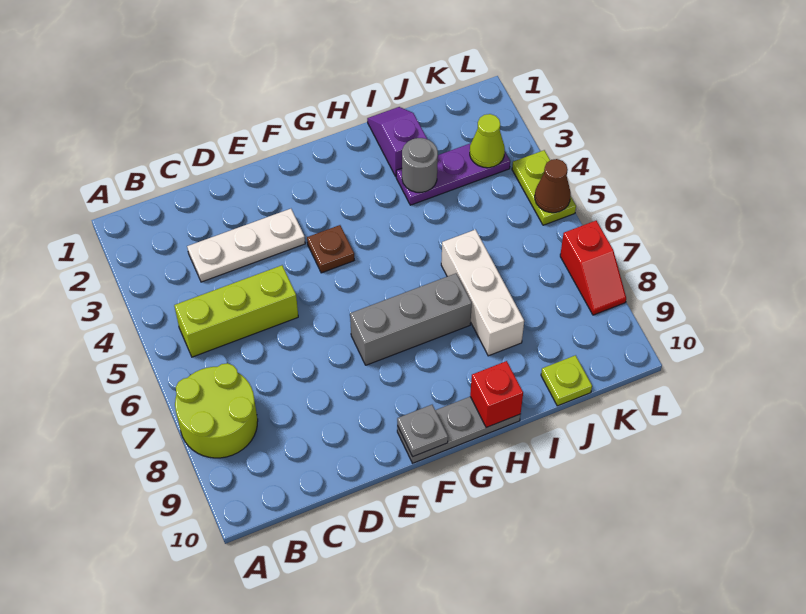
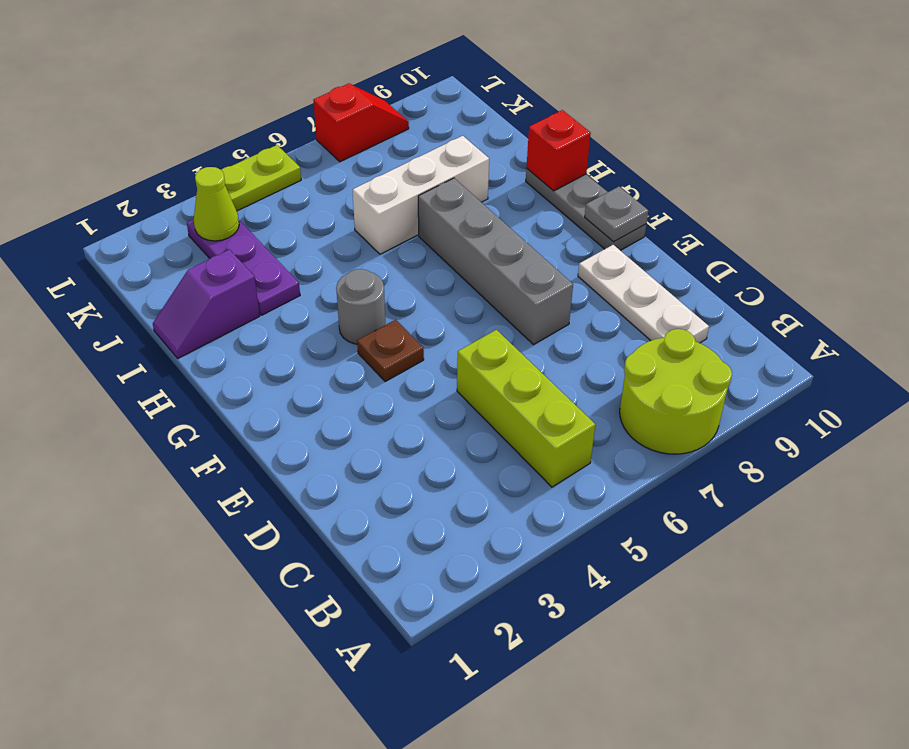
white plate C3:E3 level 1 -> white plate C9:E9 level 1
grey brick F7:H7 level 1 -> grey brick E7:H7 level 1
grey round brick I3 level 2 -> grey round brick G4 level 1
lime plate J10 level 1 -> none
brown cone L5 level 2 -> none

